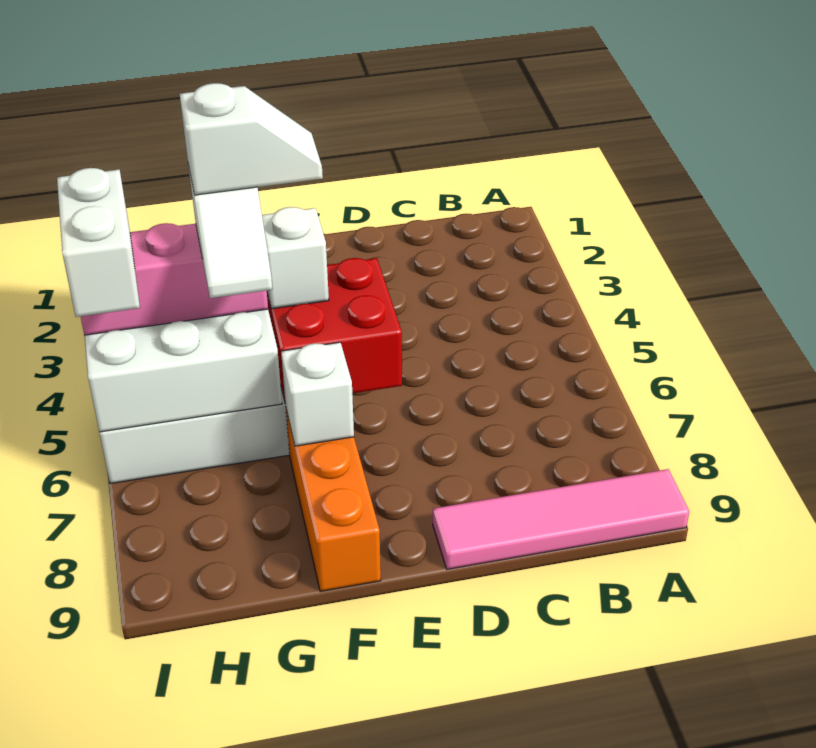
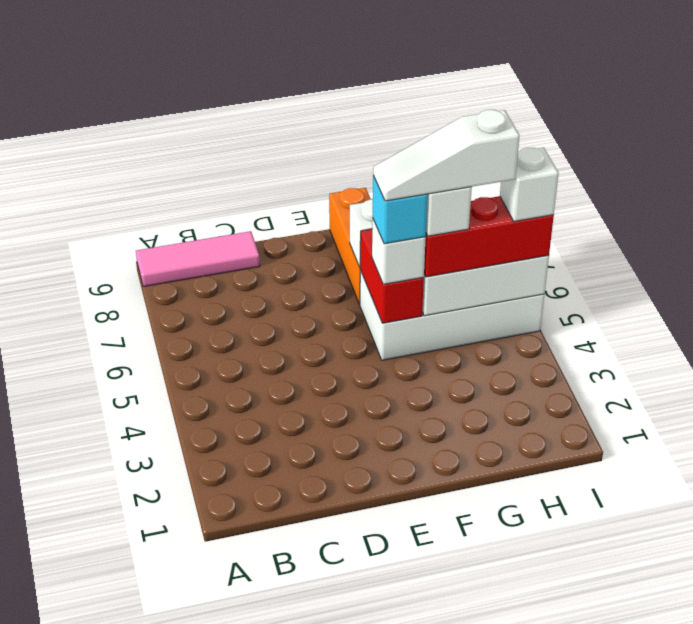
pink tile A9:D9 level 1 -> pink tile A9:C9 level 1
red brick E5:F6 level 2 -> red brick F5:F6 level 2
none -> cyan brick F5 level 4
white slope F5:G5 level 5 top G -> white slope F5:H5 level 5 top H
pink brick G5:I5 level 3 -> red brick G5:I5 level 3
white brick I5:I6 level 4 -> white brick I5 level 4

